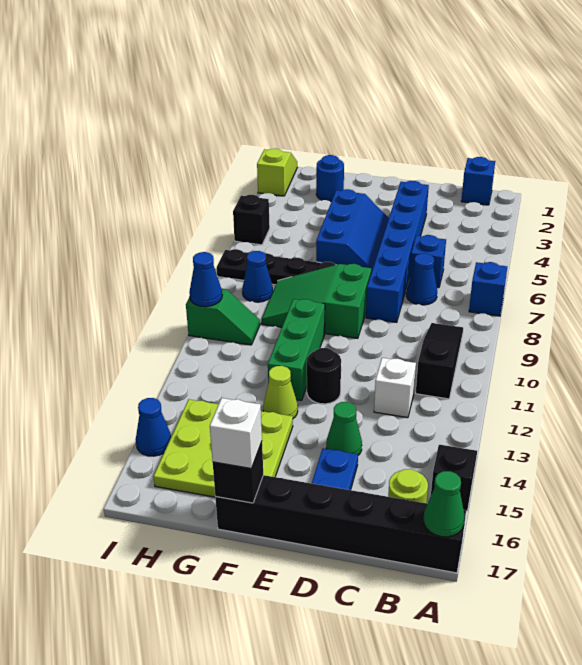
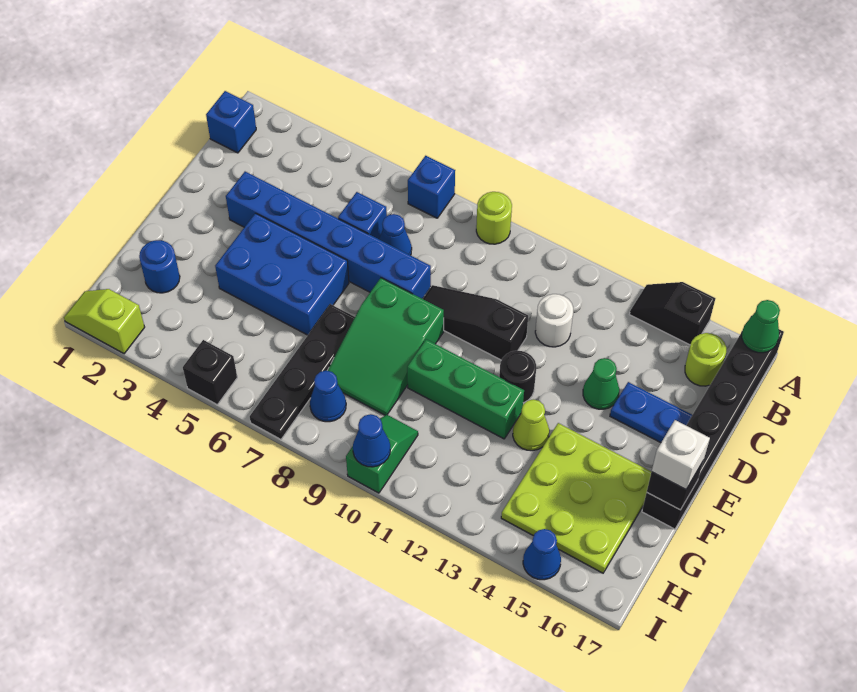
none -> lime round brick A9 level 1
black slope B9:B11 level 1 top 11 -> black slope D9:D11 level 1 top 11
white brick C12 level 1 -> white round brick C12 level 1
blue slope E4:F6 level 1 top F -> blue brick E4:F6 level 1

